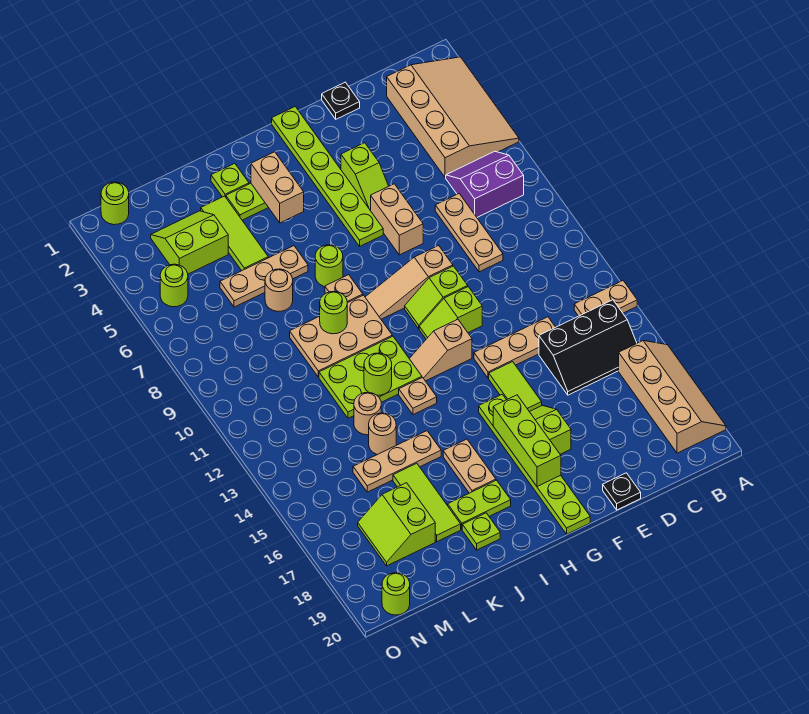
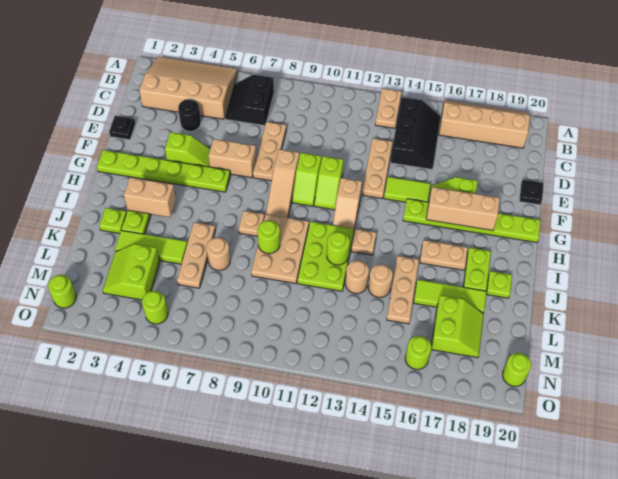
purple slope B6:C7 level 1 top 7 -> black slope B6:C7 level 1 top 7
none -> black round brick D4 level 1
tan plate D7:D9 level 1 -> tan plate D8:F8 level 1
lime brick G16:G18 level 2 -> tan brick G16:G18 level 2
lime round brick I7 level 1 -> lime round brick N16 level 1
lime slope L17:M18 level 1 top L -> lime slope L17:M18 level 1 top 17

